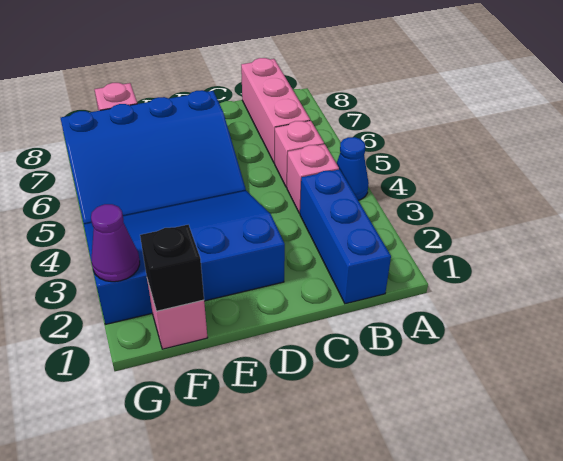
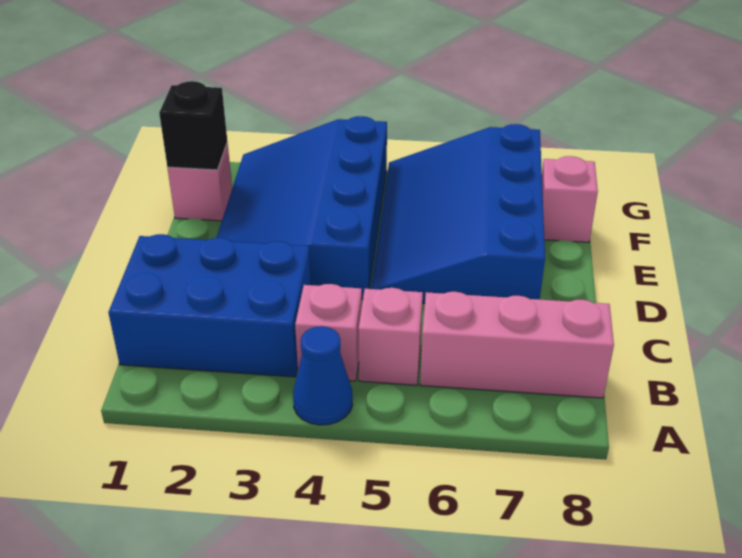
blue brick B1:B3 level 1 -> blue brick B1:C3 level 1
blue slope D2:G4 level 1 top 2 -> blue slope D2:G4 level 1 top 4
purple cone G2 level 2 -> none

